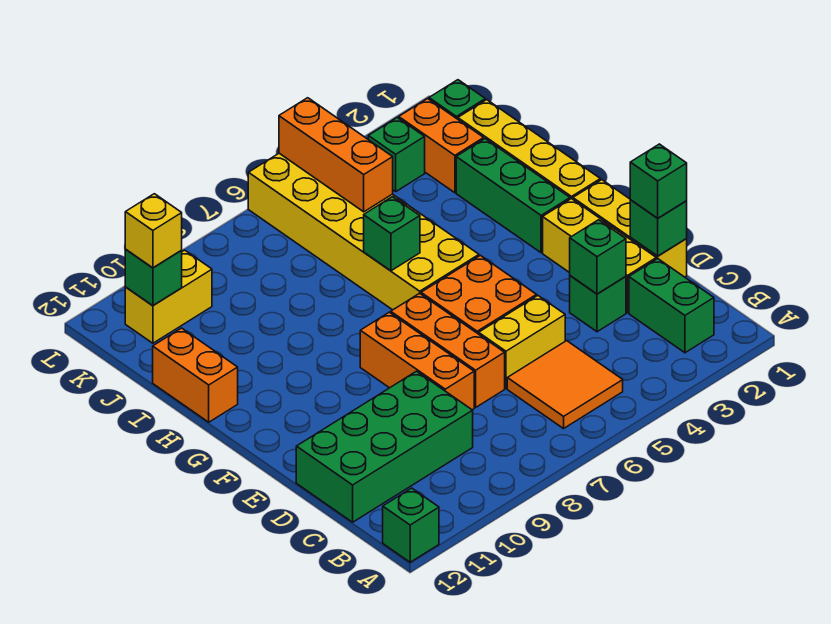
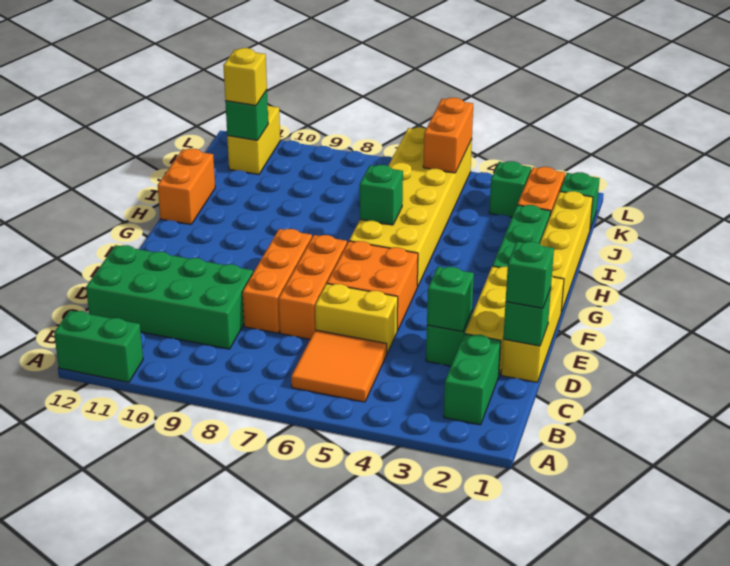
green brick A12 level 1 -> green brick A11:A12 level 1
orange brick J5:L5 level 2 -> orange brick K5:L5 level 2
yellow brick K10:K11 level 1 -> yellow brick K11:L11 level 1

